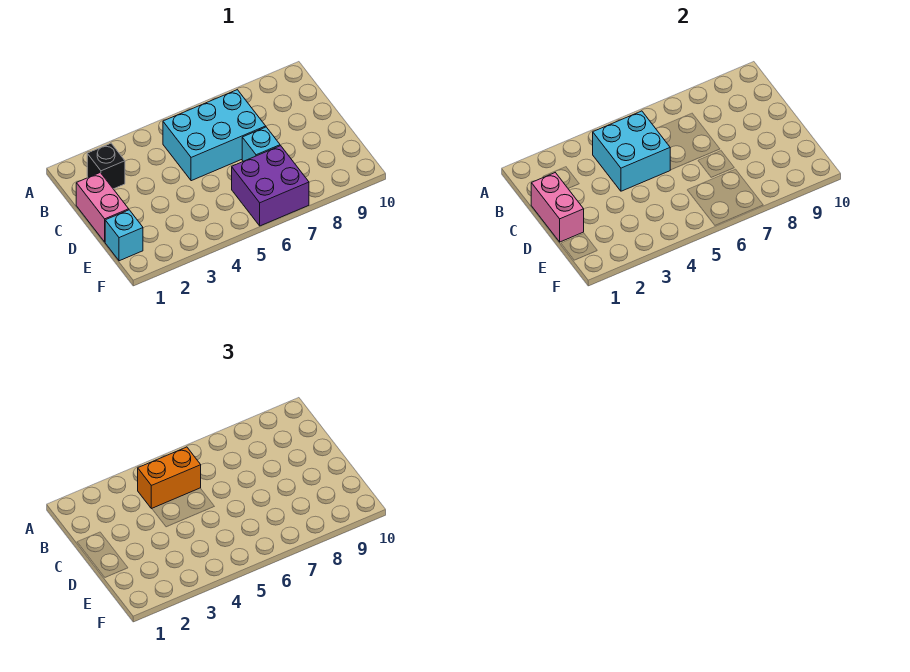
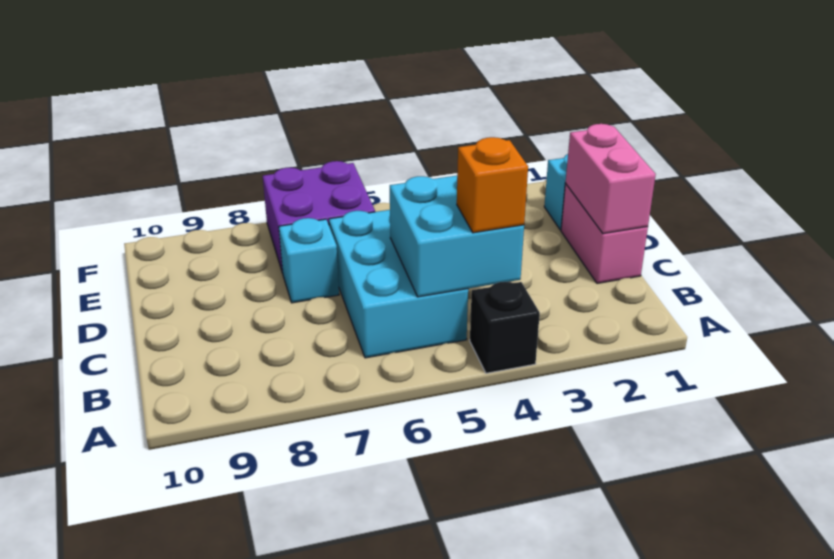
black brick B2 level 1 -> black brick A4 level 1
orange brick B4:B5 level 3 -> orange brick B4 level 3
cyan brick B5:C7 level 1 -> cyan brick B5:D6 level 1

